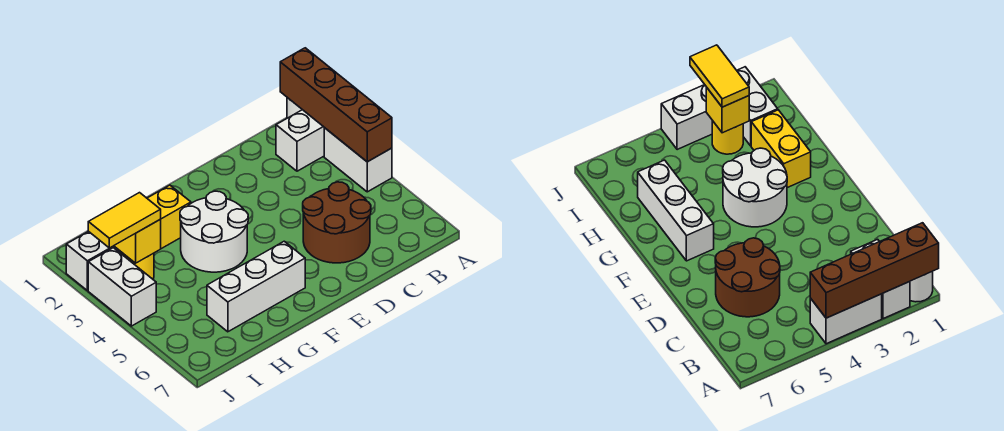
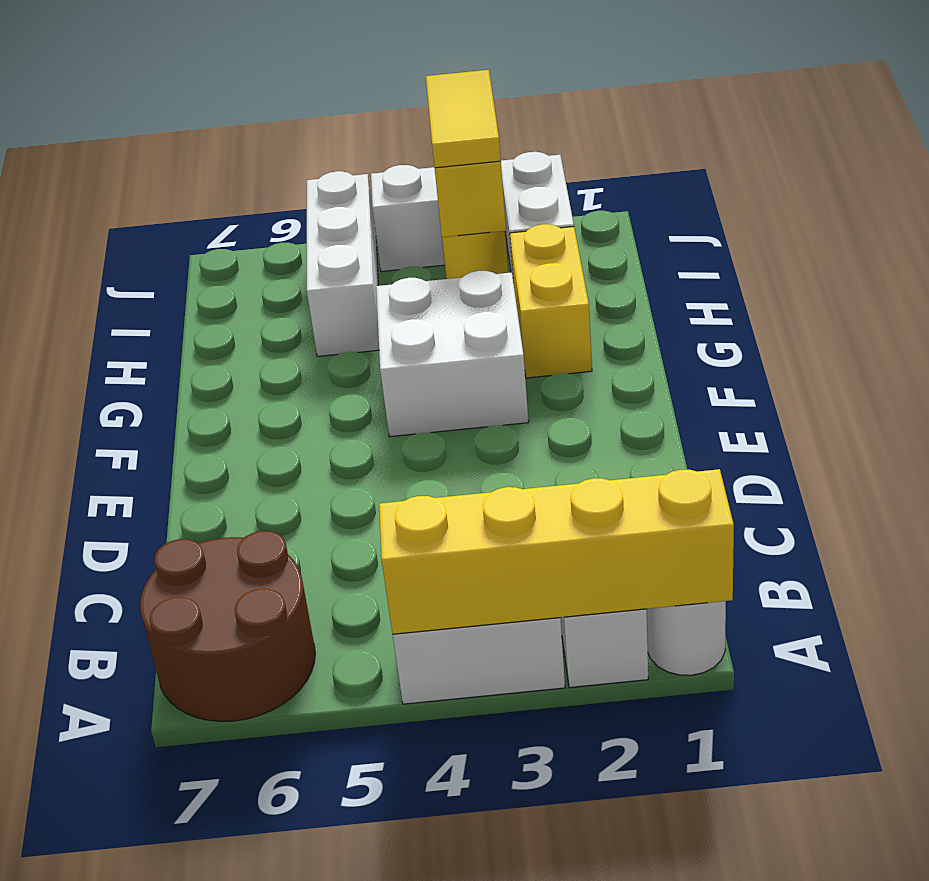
brown brick A1:A4 level 2 -> yellow brick A1:A4 level 2
brown round brick C5:D6 level 1 -> brown round brick A6:B7 level 1
white round brick F3:G4 level 1 -> white brick F3:G4 level 1
white brick F6:H6 level 1 -> white brick H5:J5 level 1

